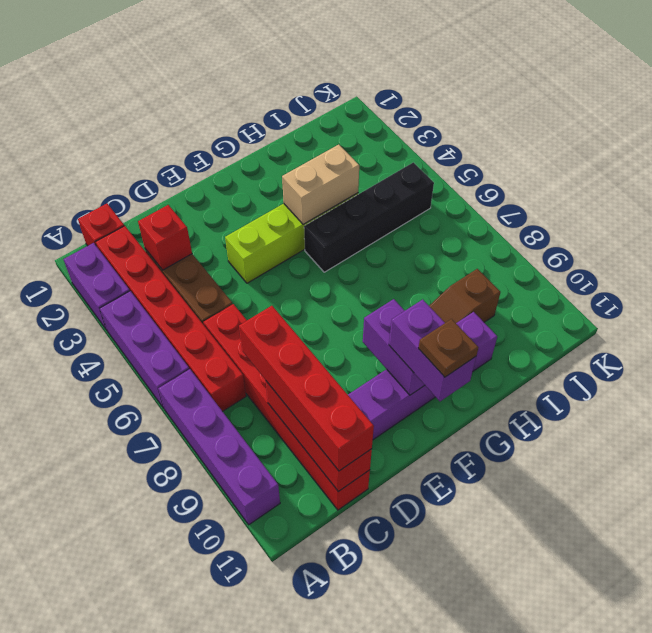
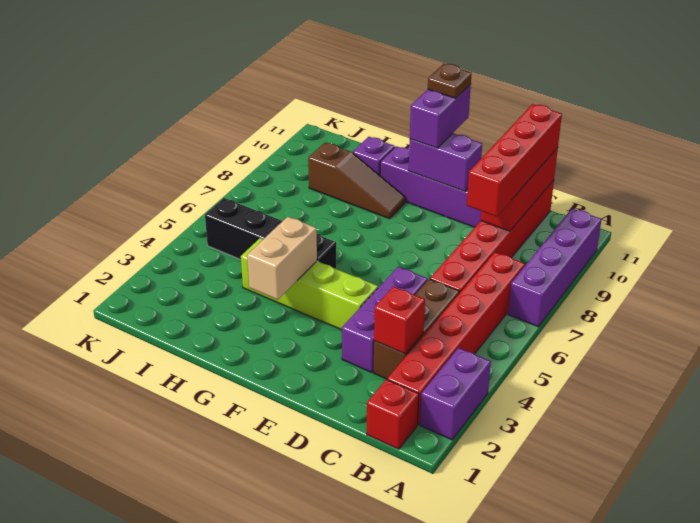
purple brick A4:A6 level 1 -> purple brick D3:D5 level 1
purple brick F9:F10 level 2 -> purple brick E10:F10 level 2
tan brick G4:H4 level 2 -> tan brick G3:G4 level 2

